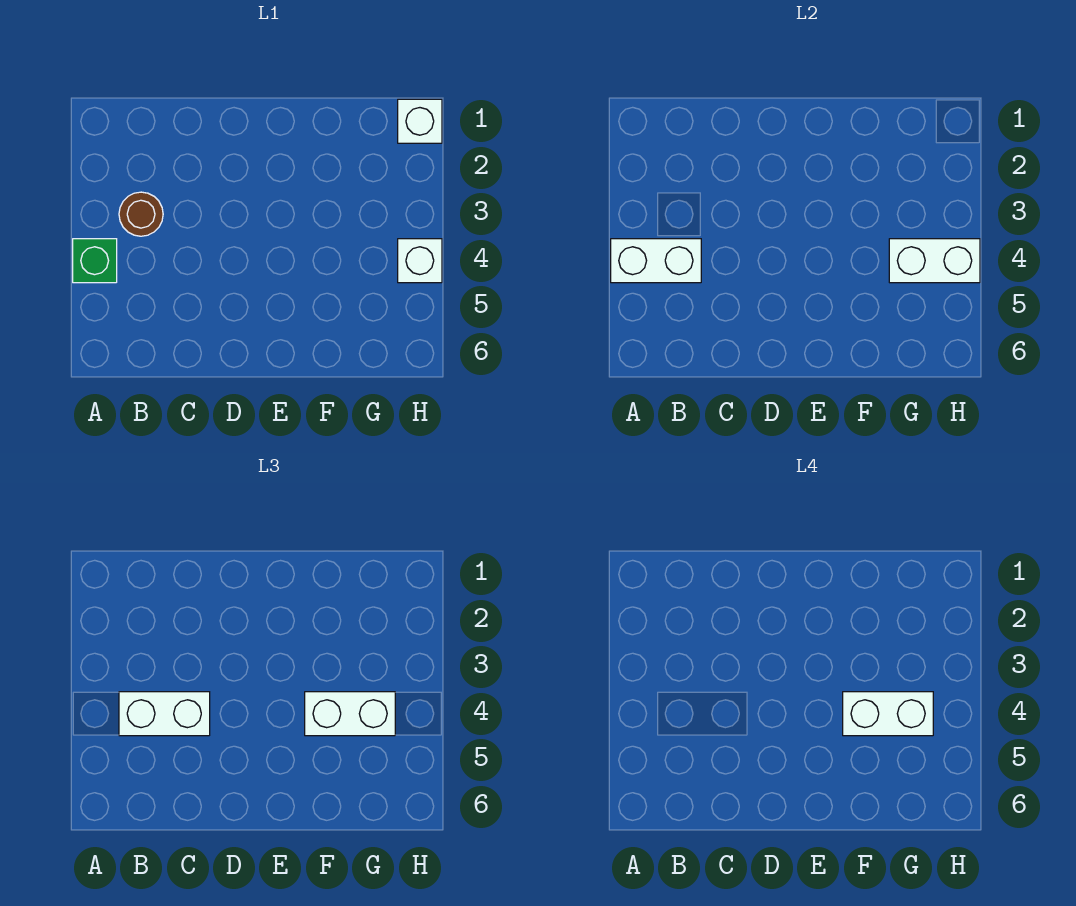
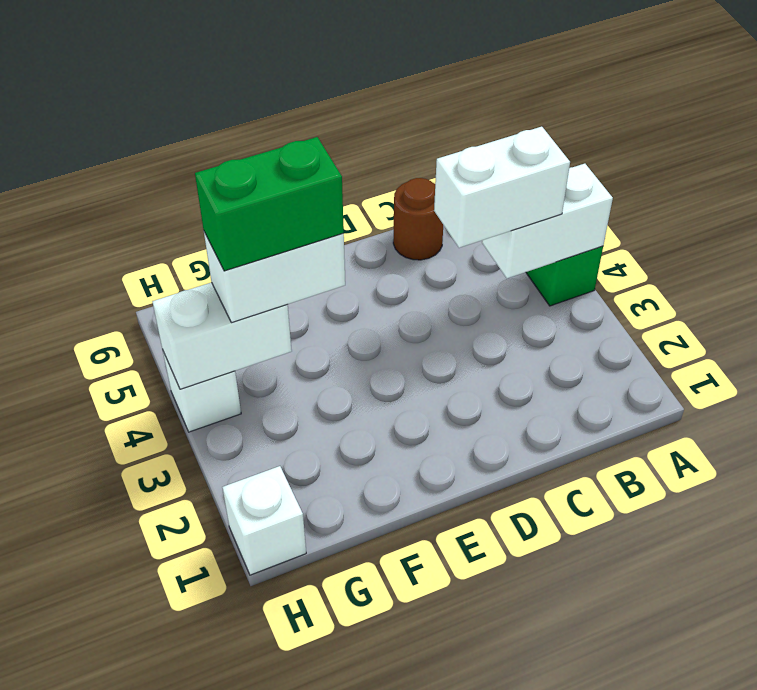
brown round brick B3 level 1 -> brown round brick C6 level 1
white brick F4:G4 level 4 -> green brick F4:G4 level 4

